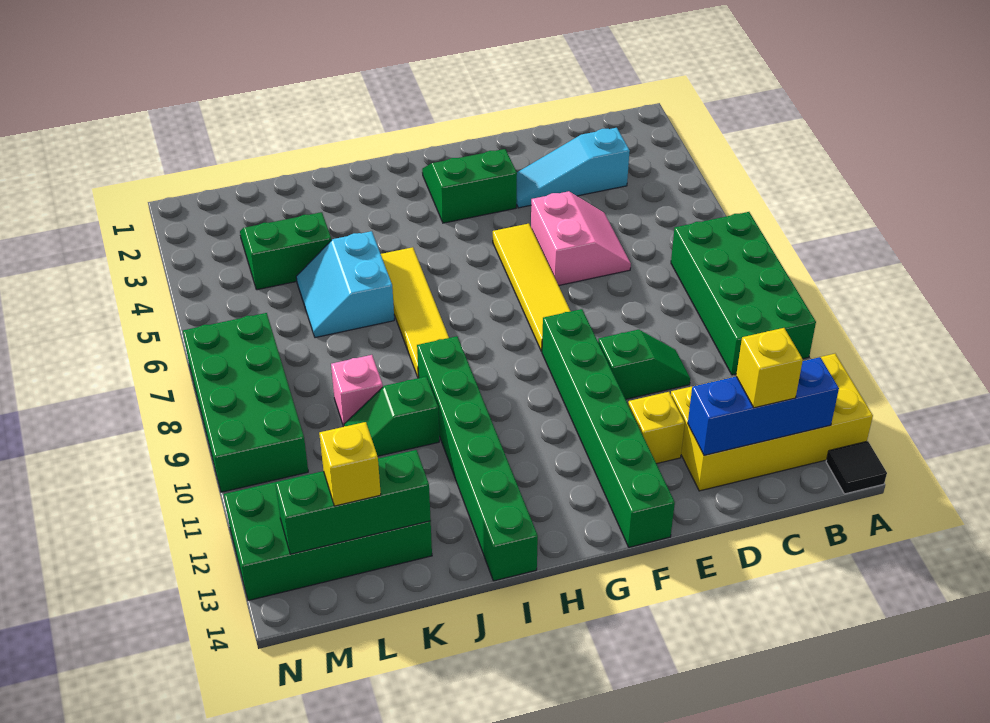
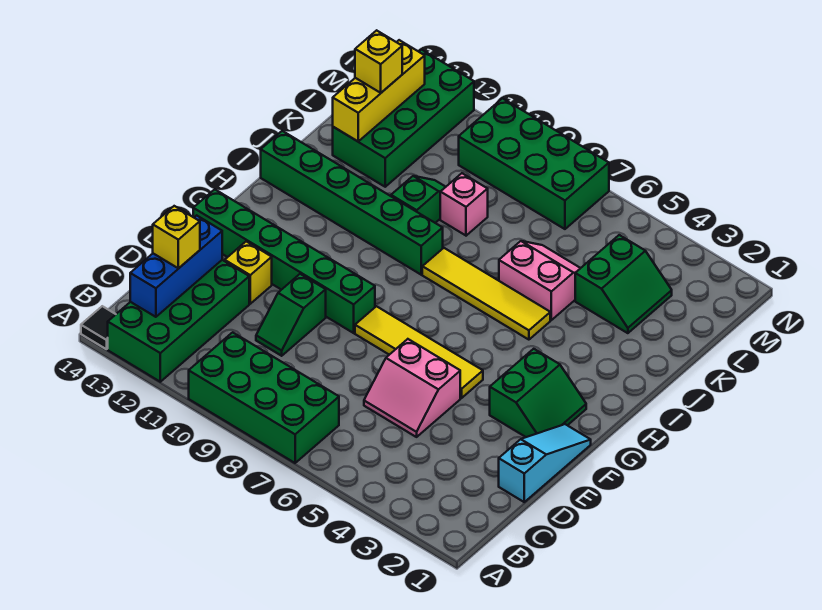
yellow brick A12:D13 level 1 -> green brick A12:D13 level 1
cyan slope C3:E3 level 1 top C -> cyan slope D1:F1 level 1 top D
cyan slope J5:K6 level 1 top J -> pink slope J5:K6 level 1 top J
green brick K13:M13 level 2 -> yellow brick K13:M13 level 2

